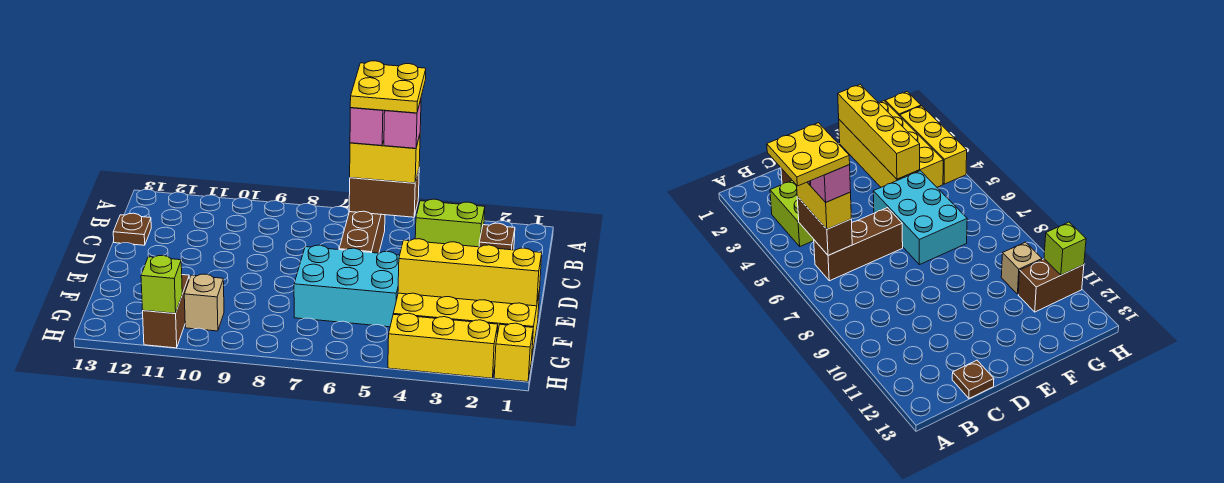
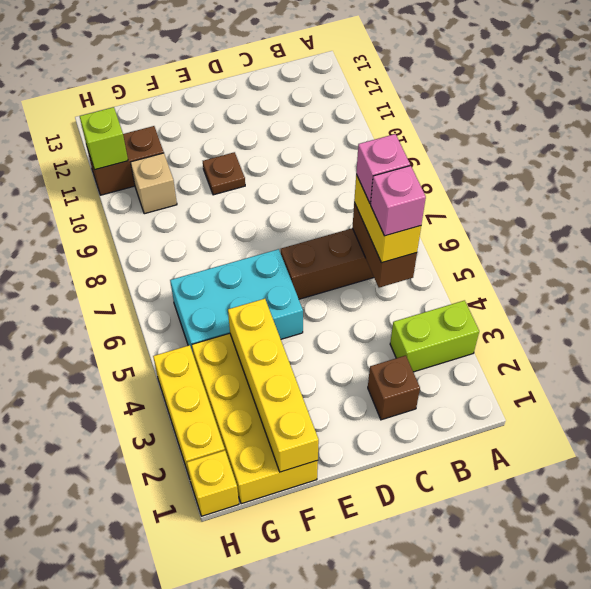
yellow plate A5:B6 level 5 -> none
lime brick B3:B4 level 1 -> lime brick A3:B3 level 1
brown plate C13 level 1 -> brown plate E10 level 1
cyan brick E5:F7 level 1 -> cyan brick E5:G6 level 1

